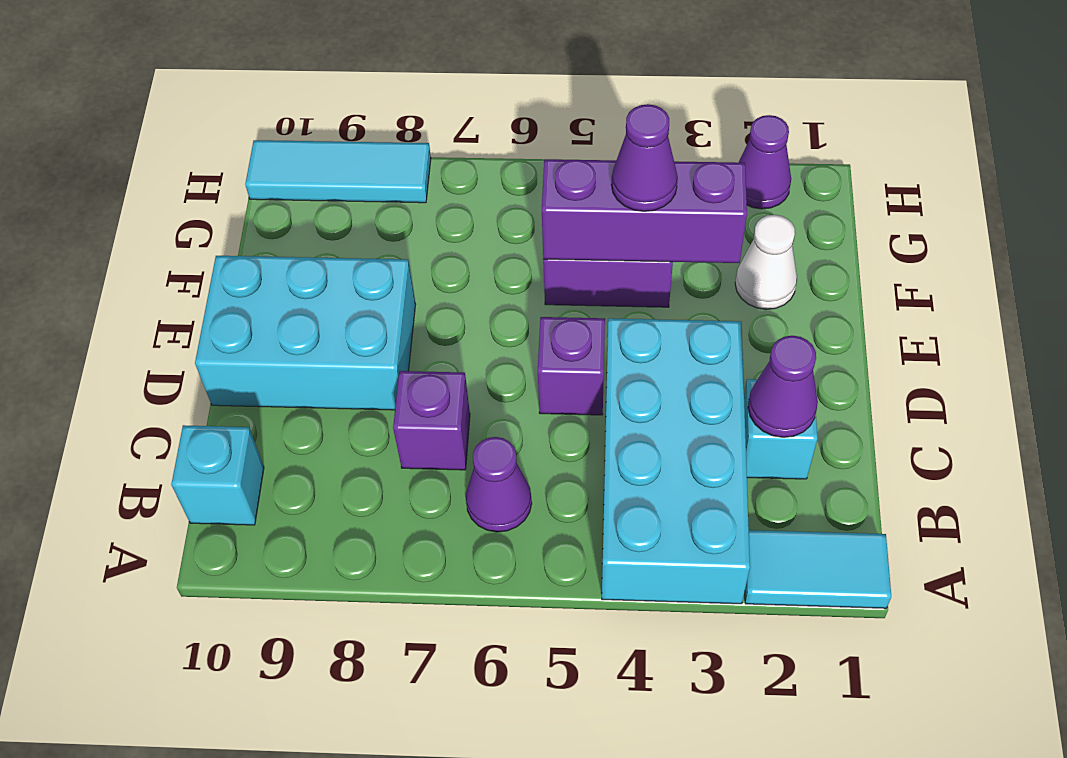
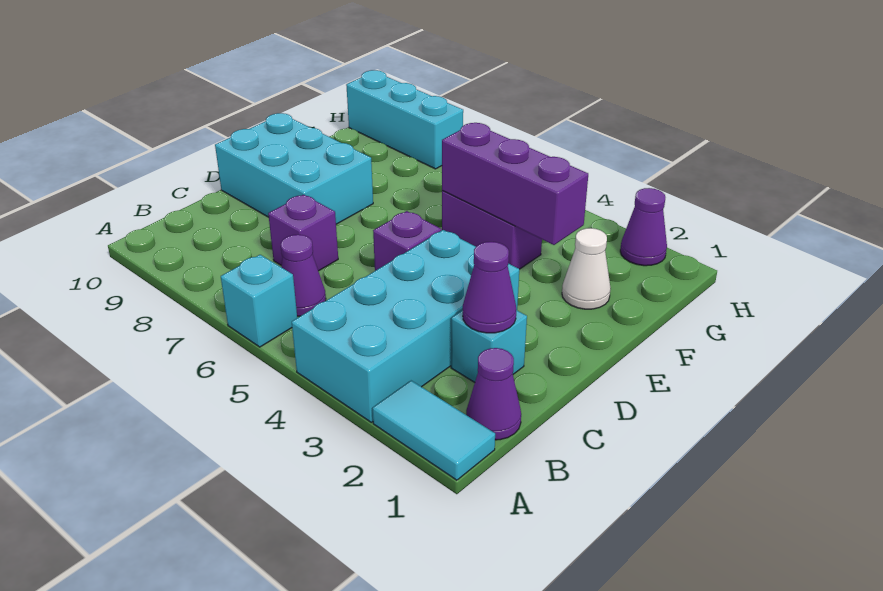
cyan brick B10 level 1 -> cyan brick A6 level 1
purple cone F4 level 3 -> purple cone B1 level 1
cyan tile H8:H10 level 1 -> cyan brick H8:H10 level 1

